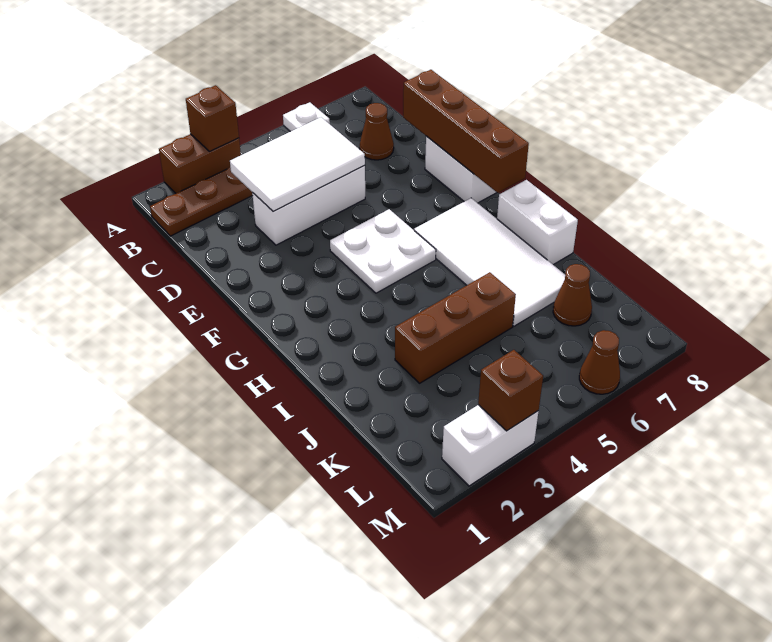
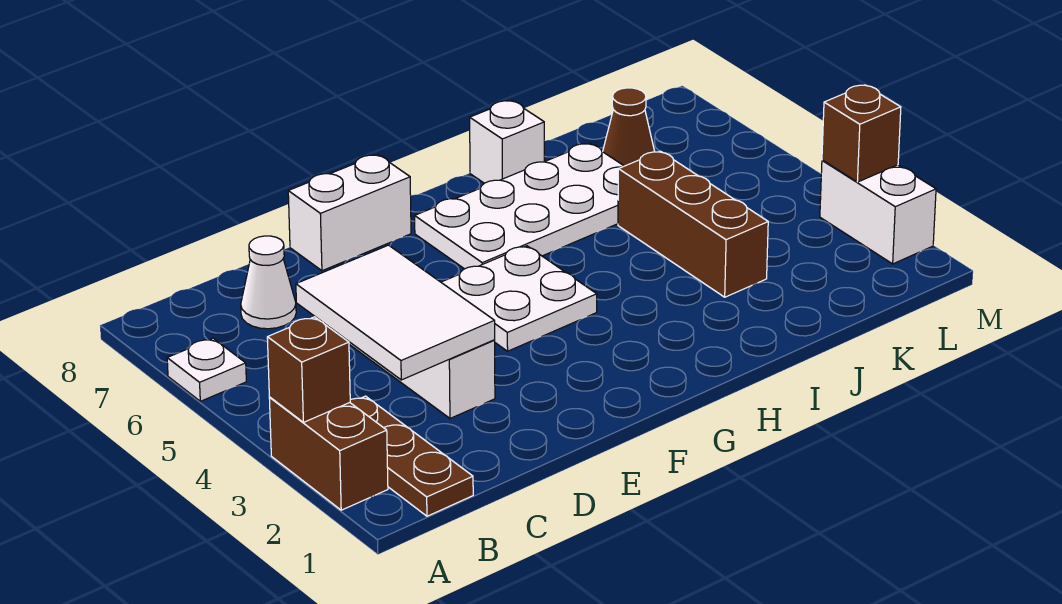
brown cone C7 level 1 -> white cone C7 level 1
brown brick D8:G8 level 2 -> none
white tile G6:J7 level 1 -> white plate G6:J7 level 1
white brick H8:I8 level 1 -> white brick I8 level 1
brown cone M6 level 1 -> none

